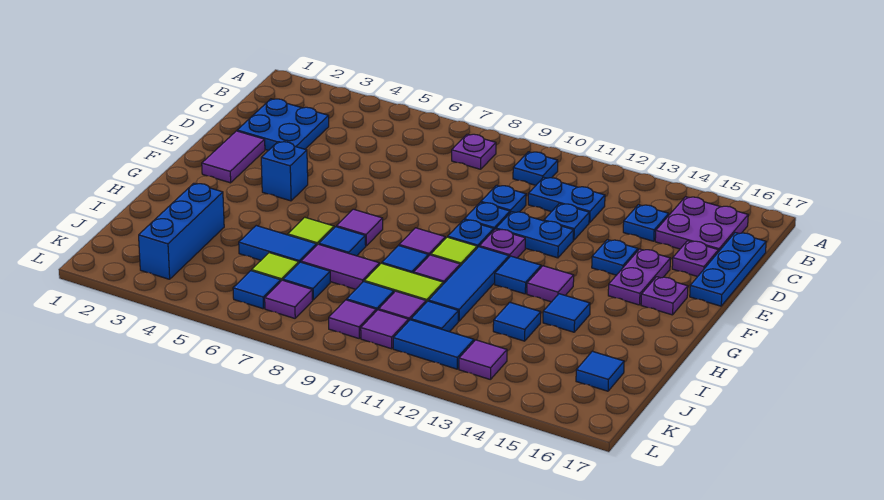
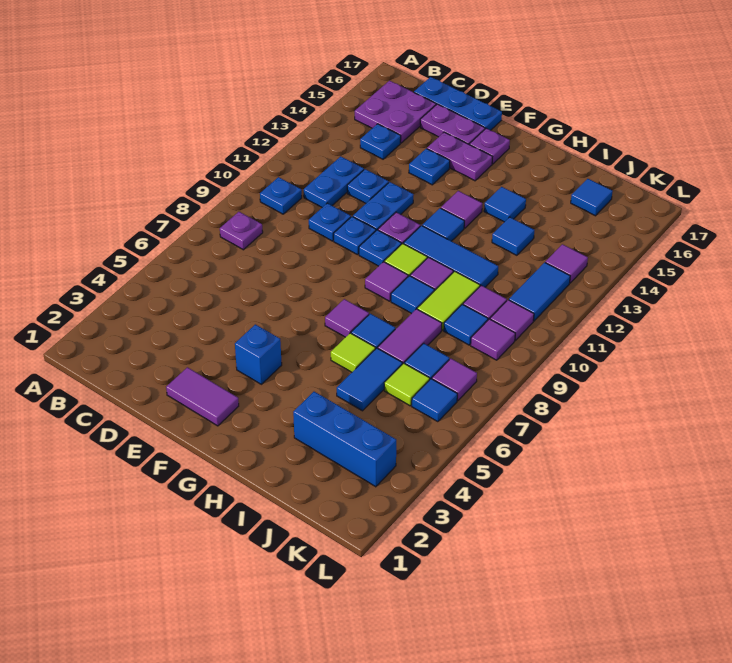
blue plate C2:D3 level 1 -> none
purple plate D16 level 1 -> purple plate D16:E16 level 1
blue tile J11 level 1 -> none

